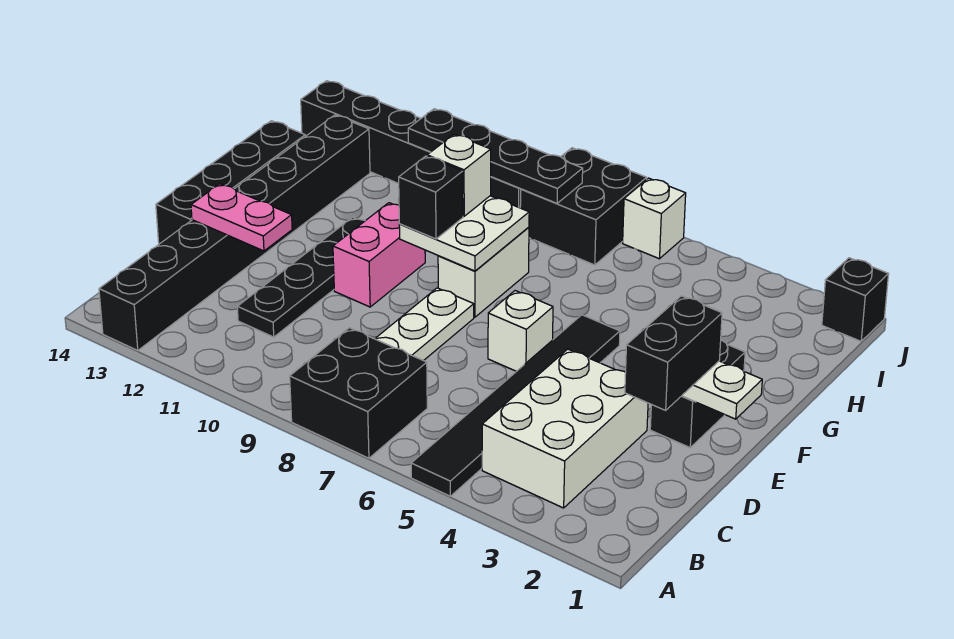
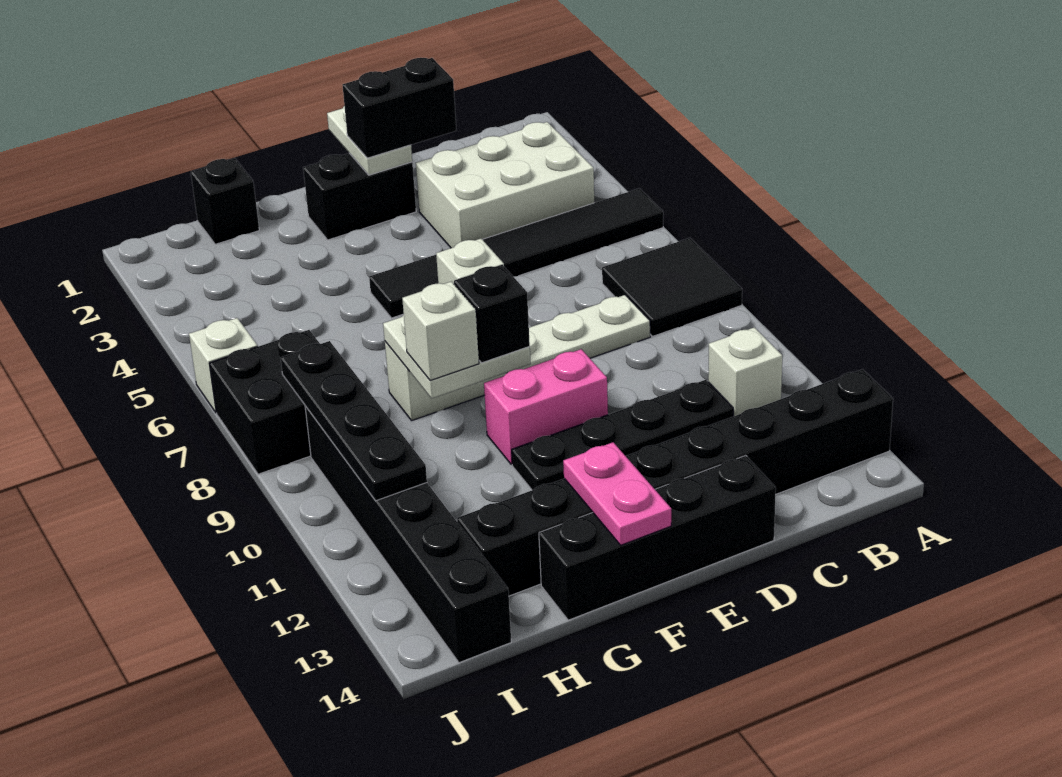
black brick A7:B8 level 1 -> black tile A7:B8 level 1
none -> white brick B11 level 1
pink plate D12:D13 level 2 -> pink plate F13:F14 level 2
black brick J1 level 1 -> black brick H1 level 1

